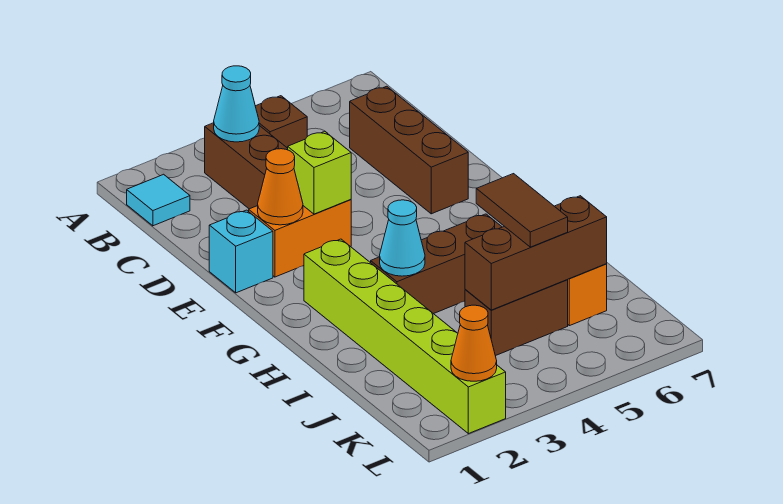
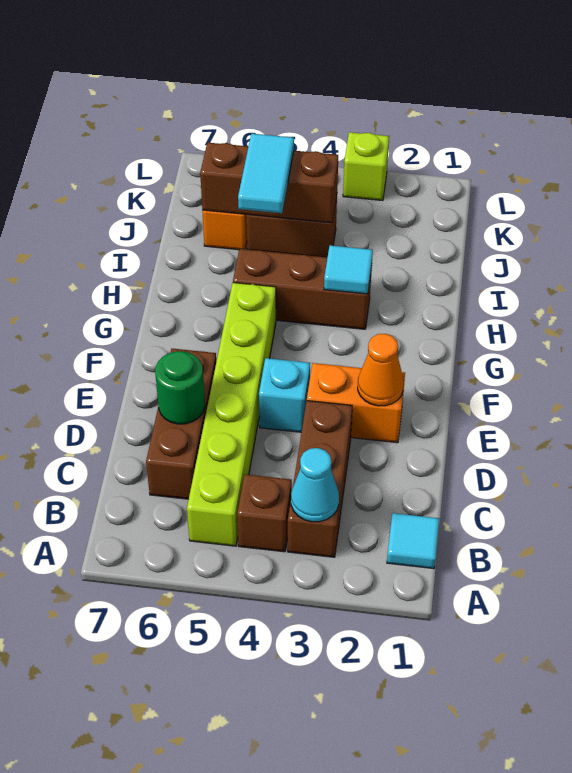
none -> green round brick D6 level 2
cyan brick E1 level 1 -> cyan brick E4 level 1
lime brick E3 level 2 -> lime brick L3 level 1
lime brick G2:L2 level 1 -> lime brick B5:G5 level 1
cyan cone H3 level 2 -> cyan tile H3 level 2
brown tile I5:J5 level 3 -> cyan tile I5:J5 level 3
orange cone L2 level 2 -> none

